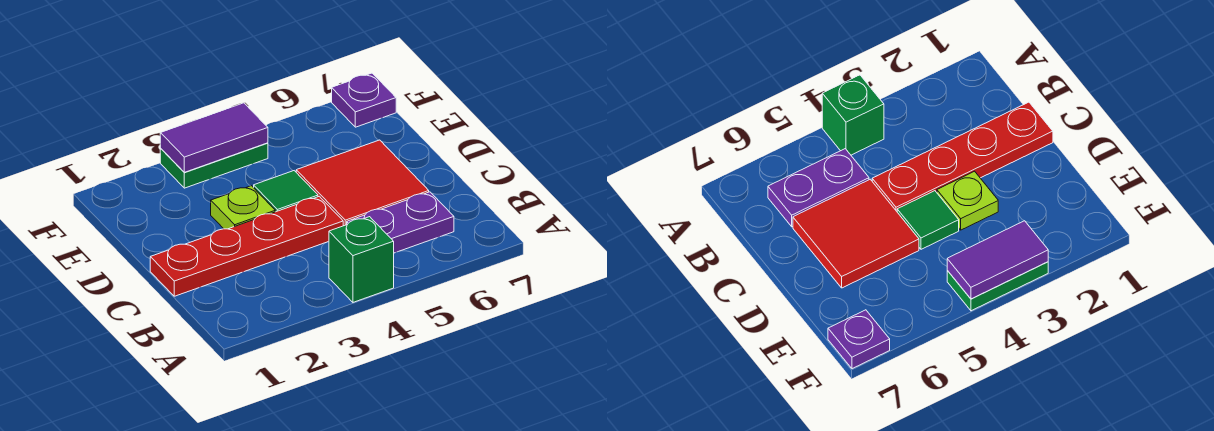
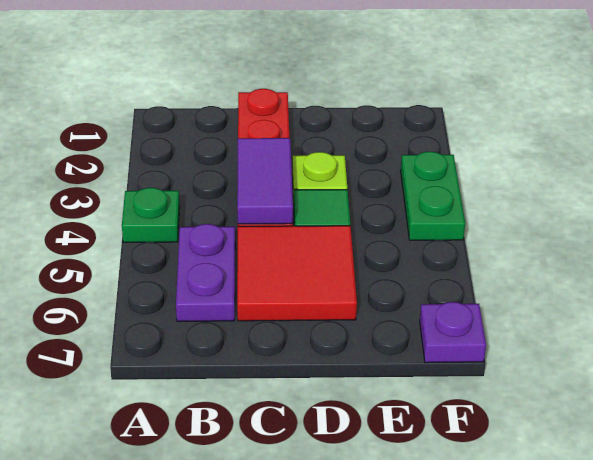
green brick A4 level 1 -> green plate A4 level 1
purple tile F3:F4 level 2 -> purple tile C3:C4 level 2

